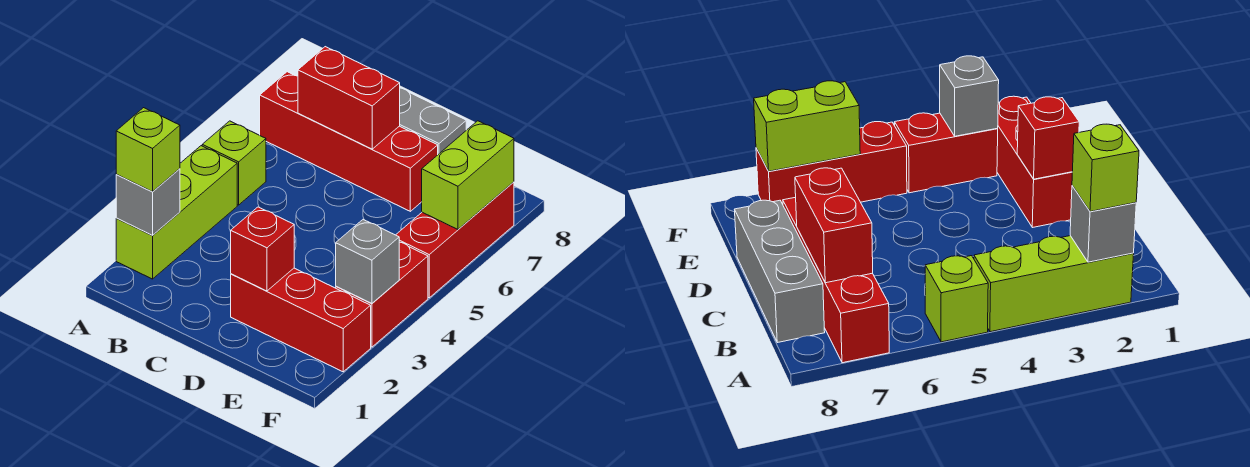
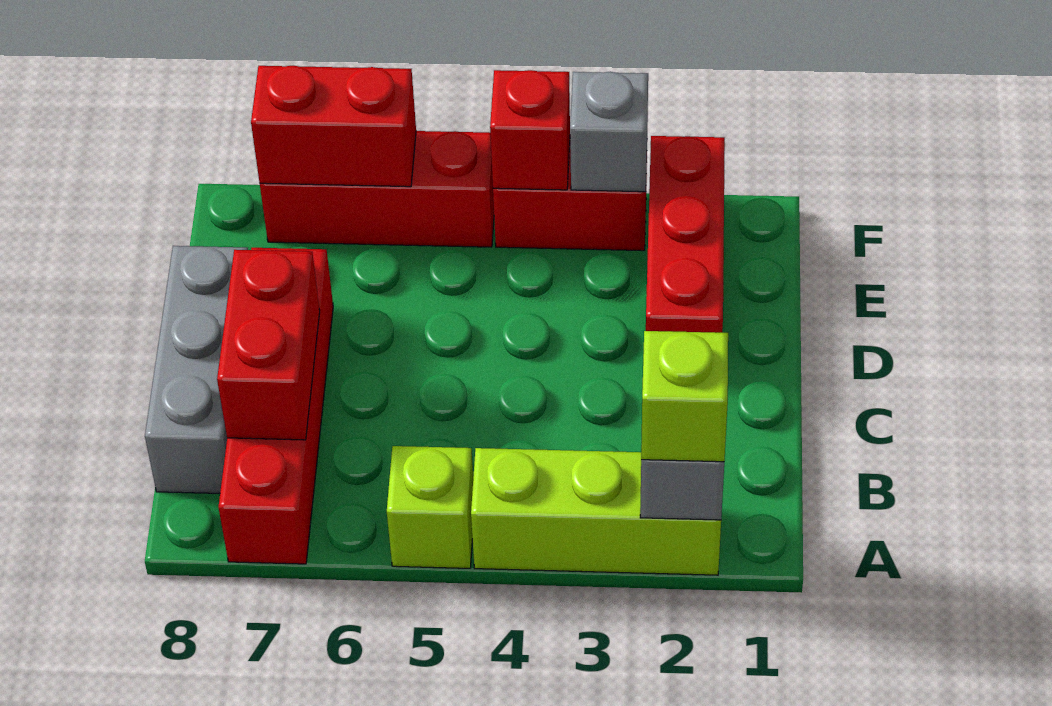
red brick D2 level 2 -> red brick F4 level 2
lime brick F6:F7 level 2 -> red brick F6:F7 level 2

